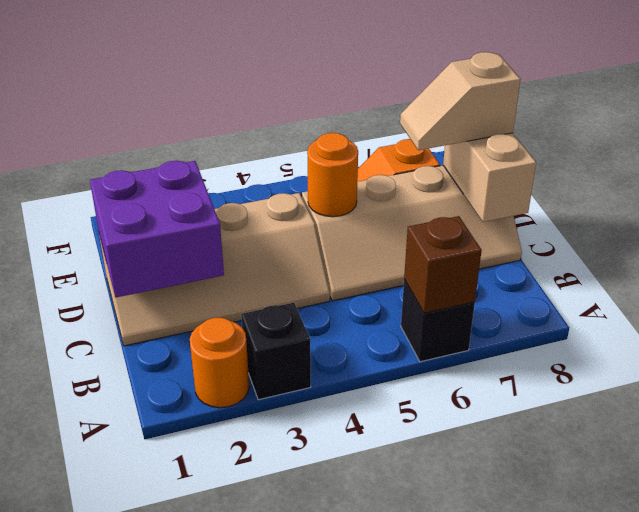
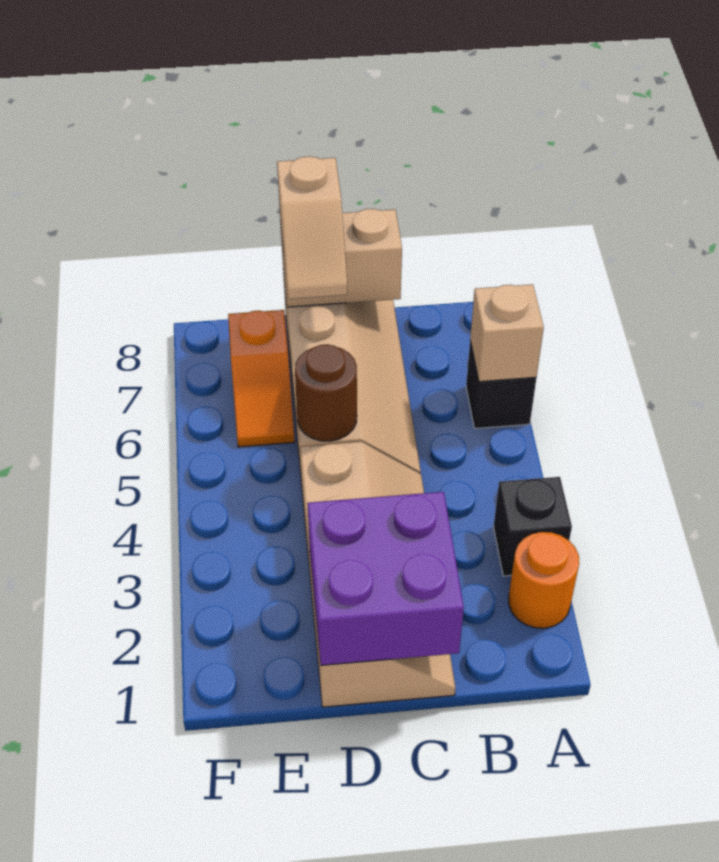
brown brick A6 level 2 -> tan brick A6 level 2
orange round brick D5 level 2 -> brown round brick D5 level 2

